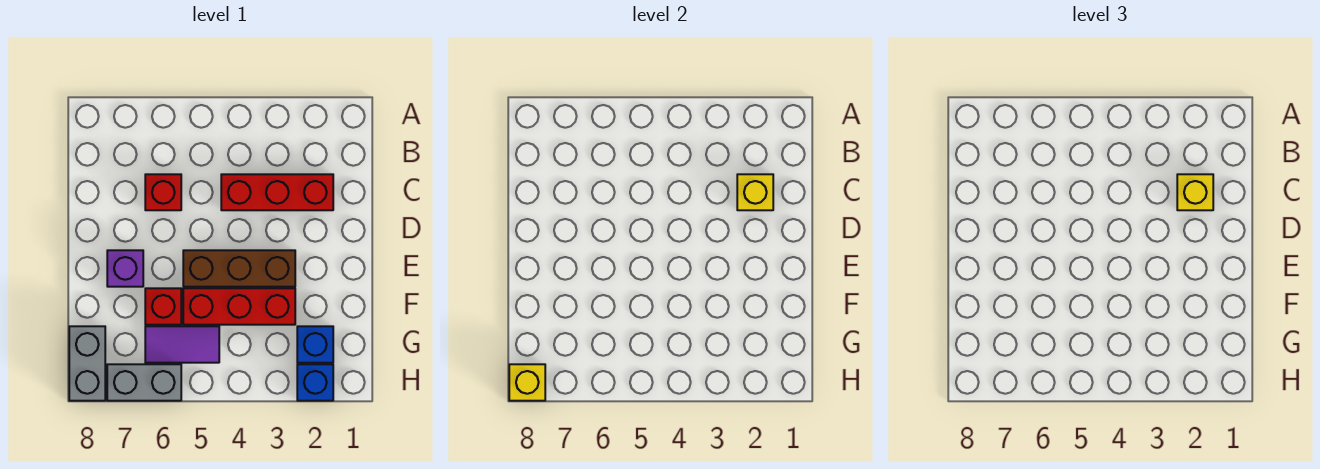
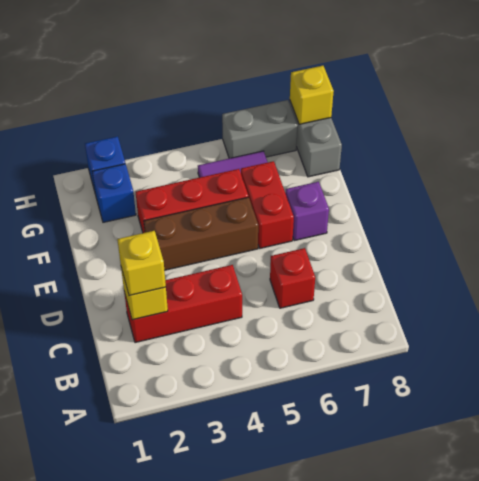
red brick F6 level 1 -> red brick E6:F6 level 1

